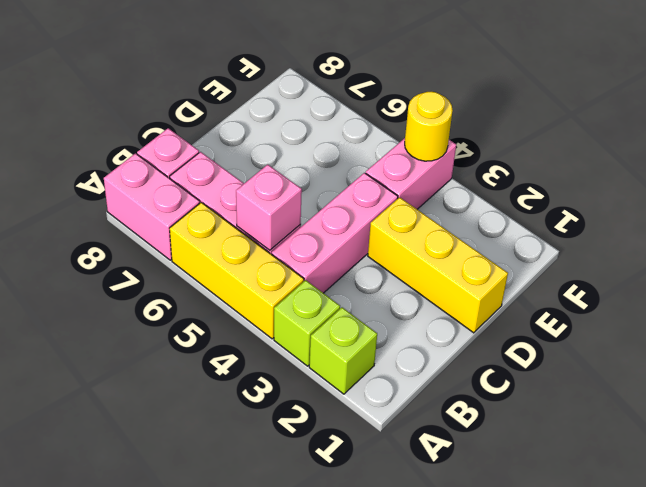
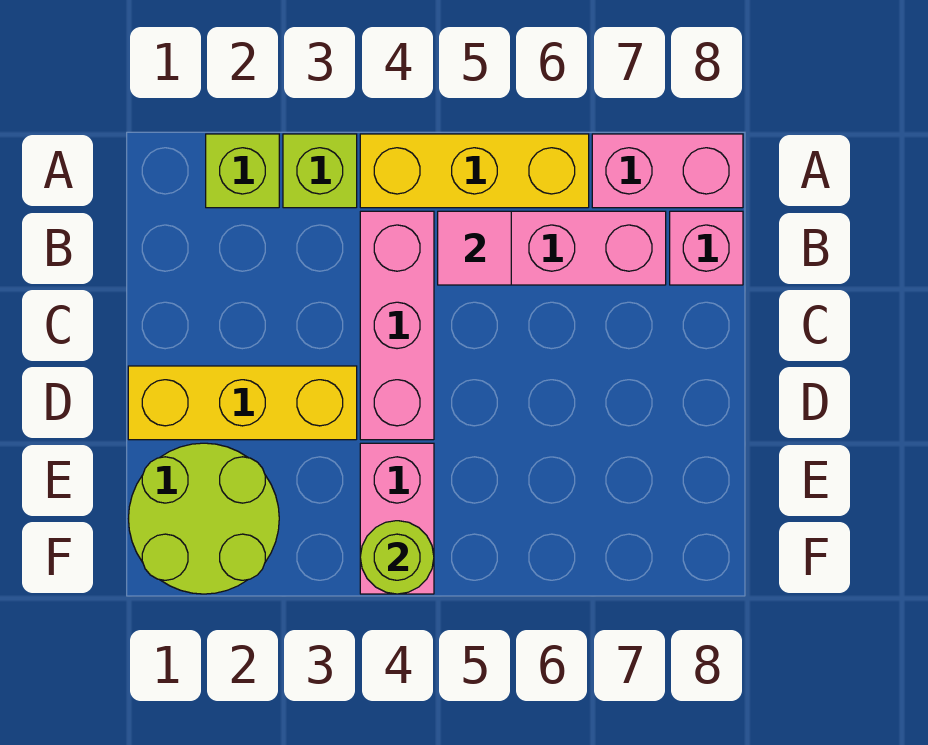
pink brick B5 level 2 -> pink tile B5 level 2
none -> lime round brick E1:F2 level 1
yellow round brick F4 level 2 -> lime round brick F4 level 2

